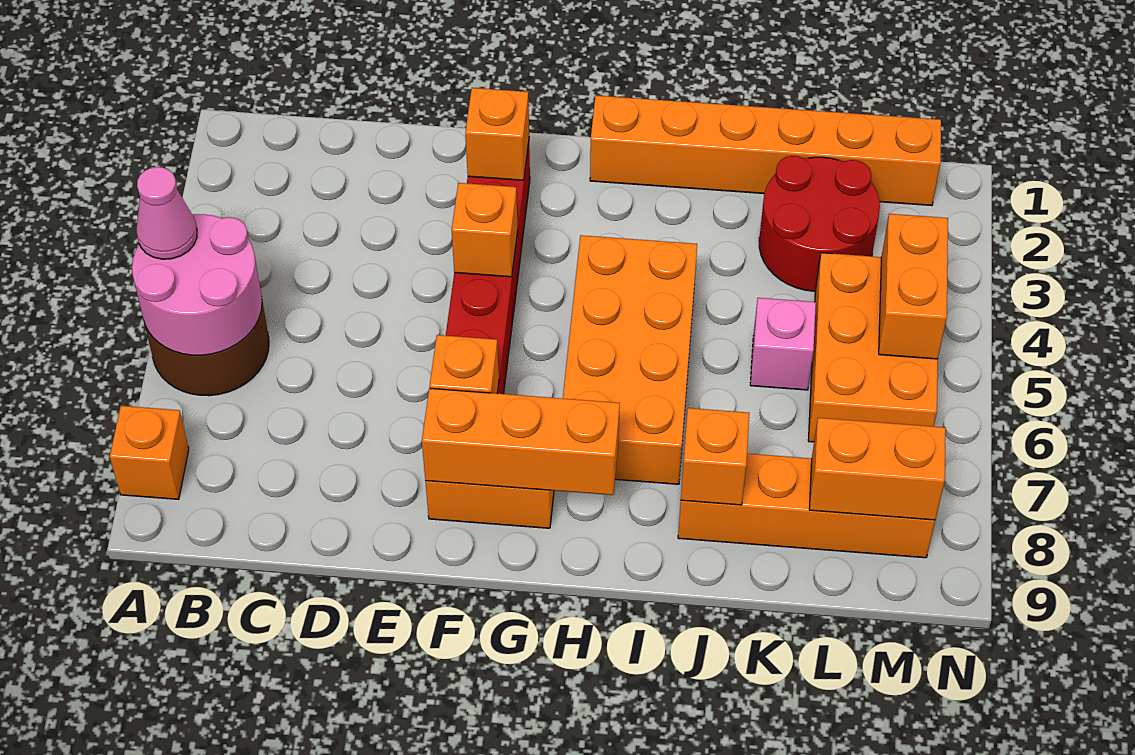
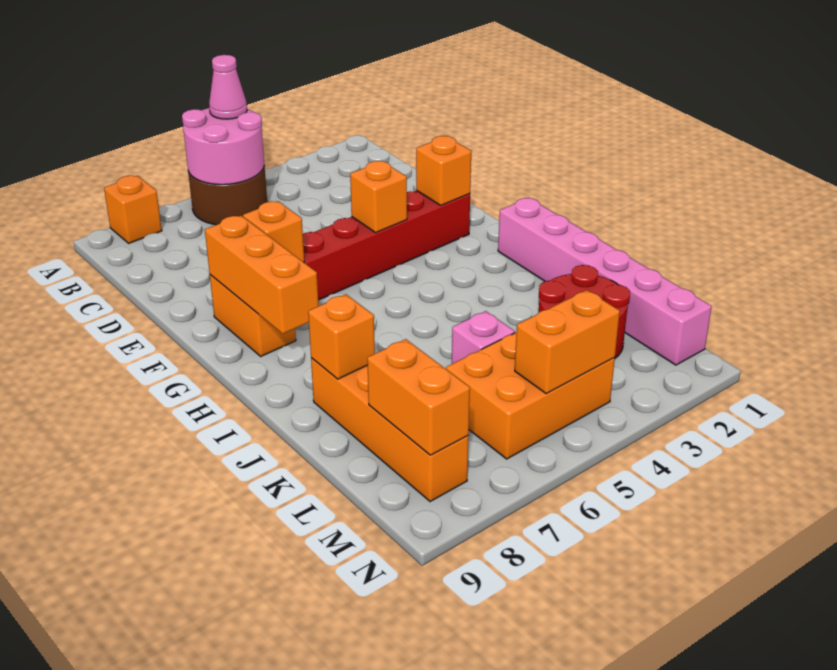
orange brick H1:M1 level 1 -> pink brick H1:M1 level 1
orange brick H4:I7 level 1 -> none

